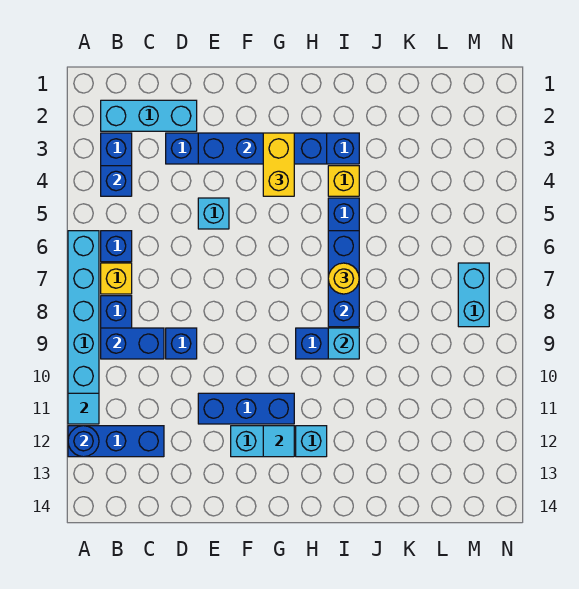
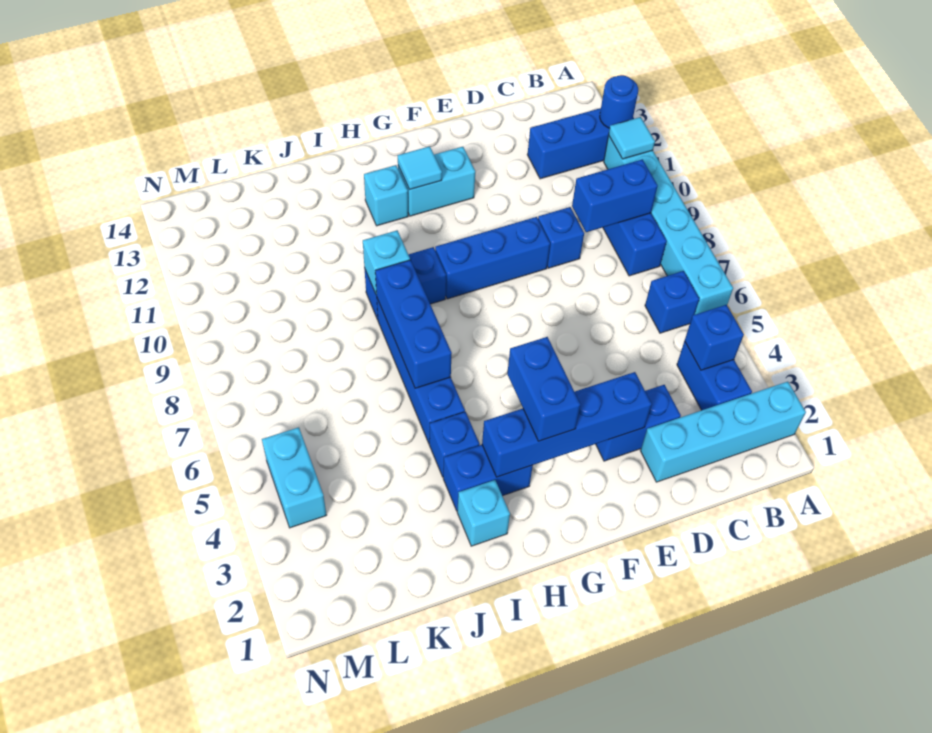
cyan brick B2:D2 level 1 -> cyan brick A2:D2 level 1
yellow brick B7 level 1 -> none
cyan brick E5 level 1 -> cyan brick I2 level 1
blue brick E11:G11 level 1 -> blue brick E9:G9 level 1
yellow brick G3:G4 level 3 -> blue brick G3:G4 level 3
yellow brick I4 level 1 -> blue brick I4 level 1
yellow round brick I7 level 3 -> none
cyan brick M7:M8 level 1 -> cyan brick M4:M5 level 1

